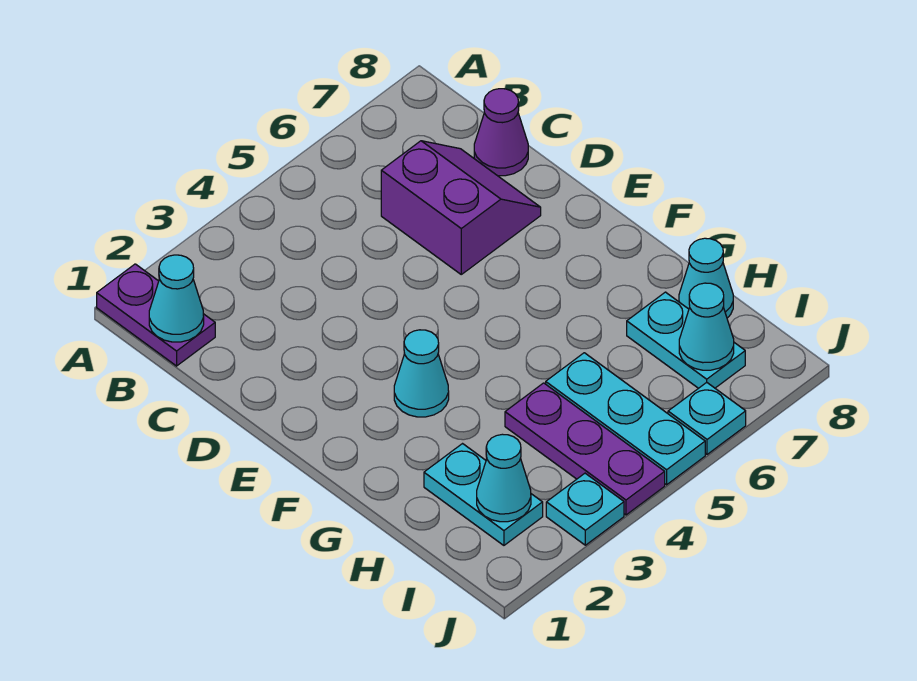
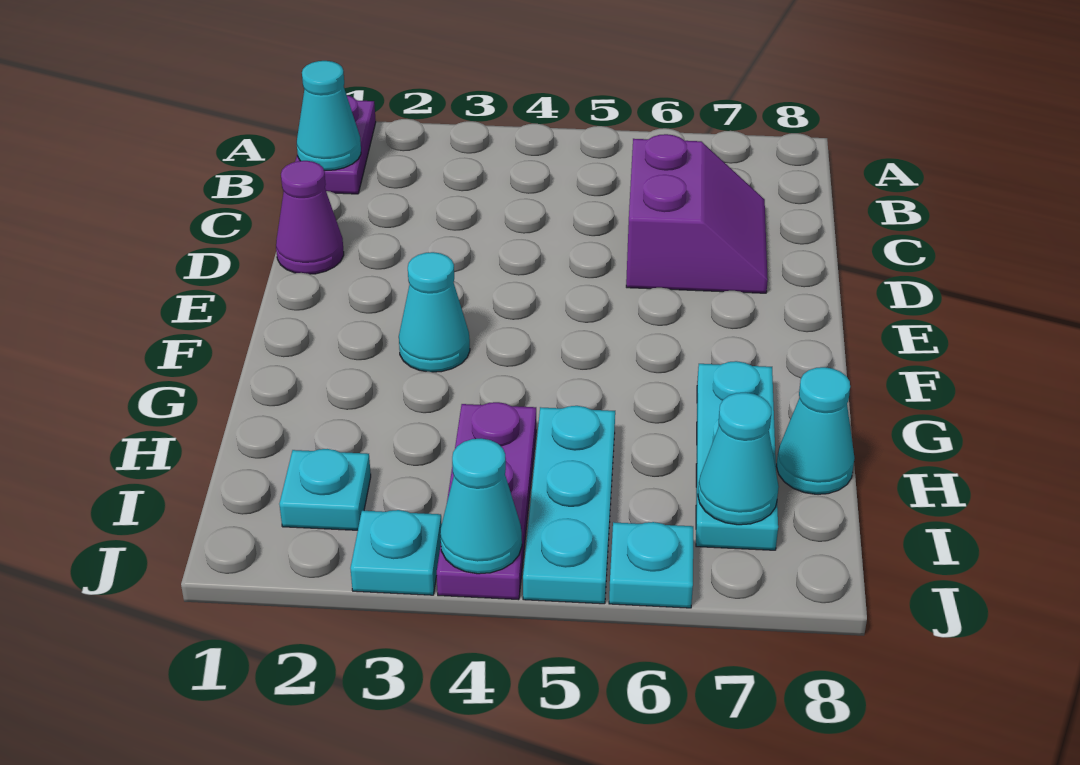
purple cone C8 level 1 -> purple cone D1 level 1
cyan plate H2:I2 level 1 -> cyan plate I2 level 1
cyan plate H7:I7 level 1 -> cyan plate G7:I7 level 1
cyan cone I2 level 2 -> cyan cone J4 level 2

